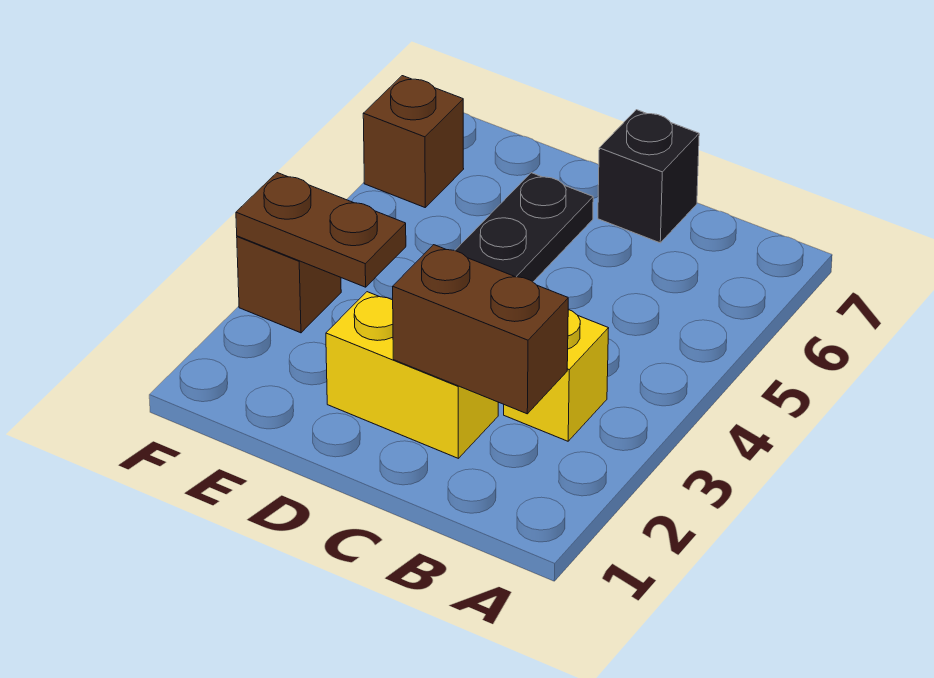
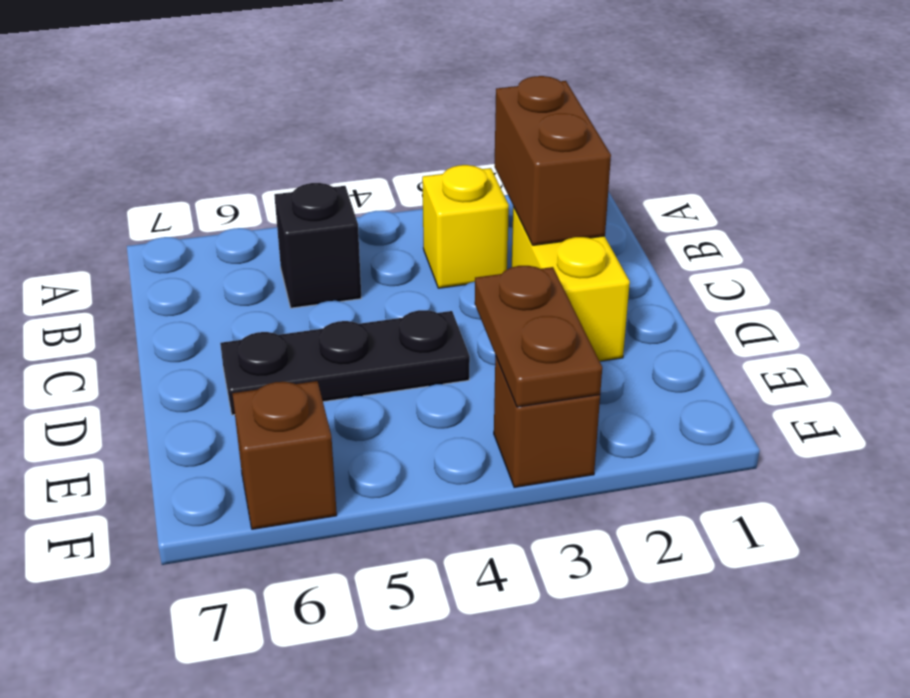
black brick C7 level 1 -> black brick B5 level 1

